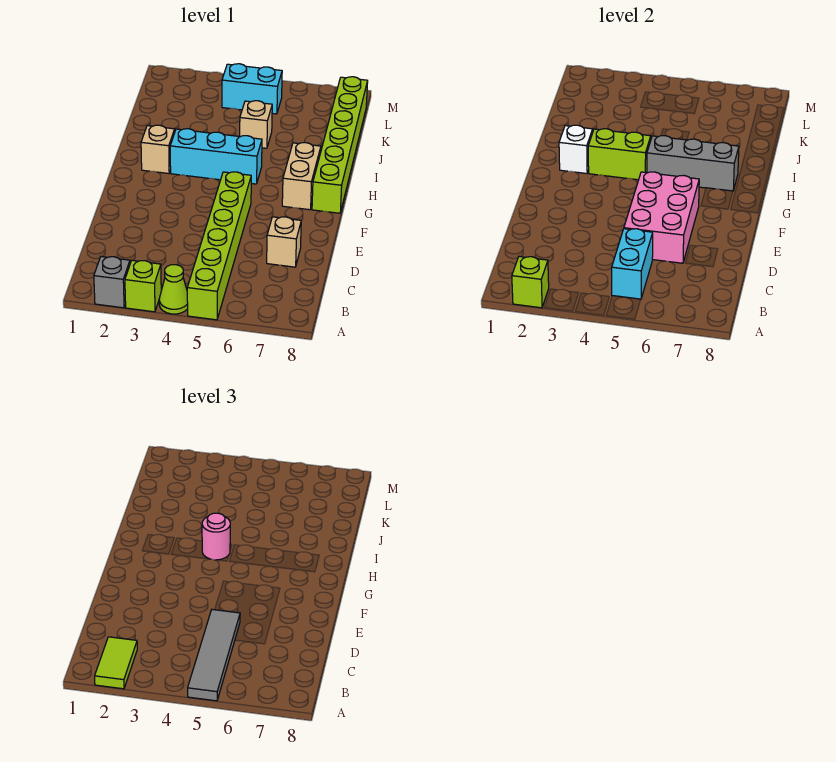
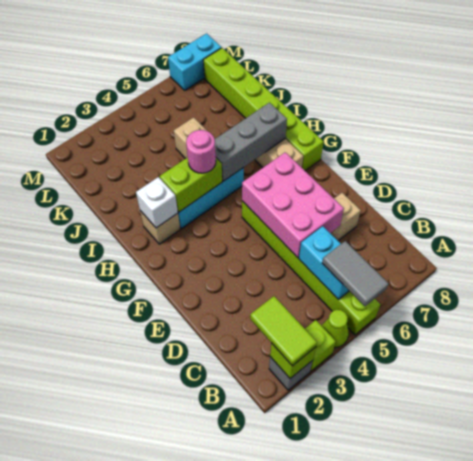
grey tile A5:D5 level 3 -> grey tile A5:B5 level 3
cyan brick L4:L5 level 1 -> cyan brick M7:M8 level 1

